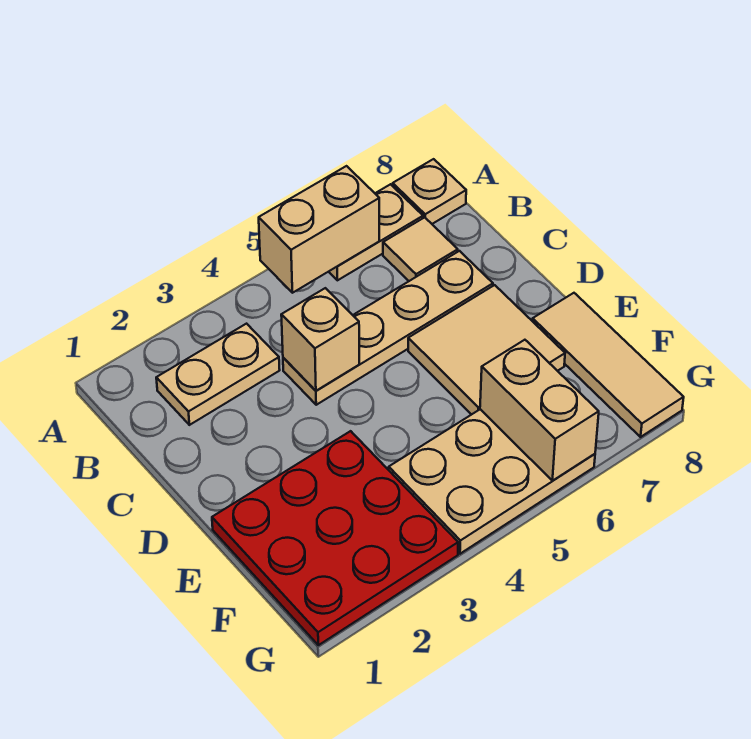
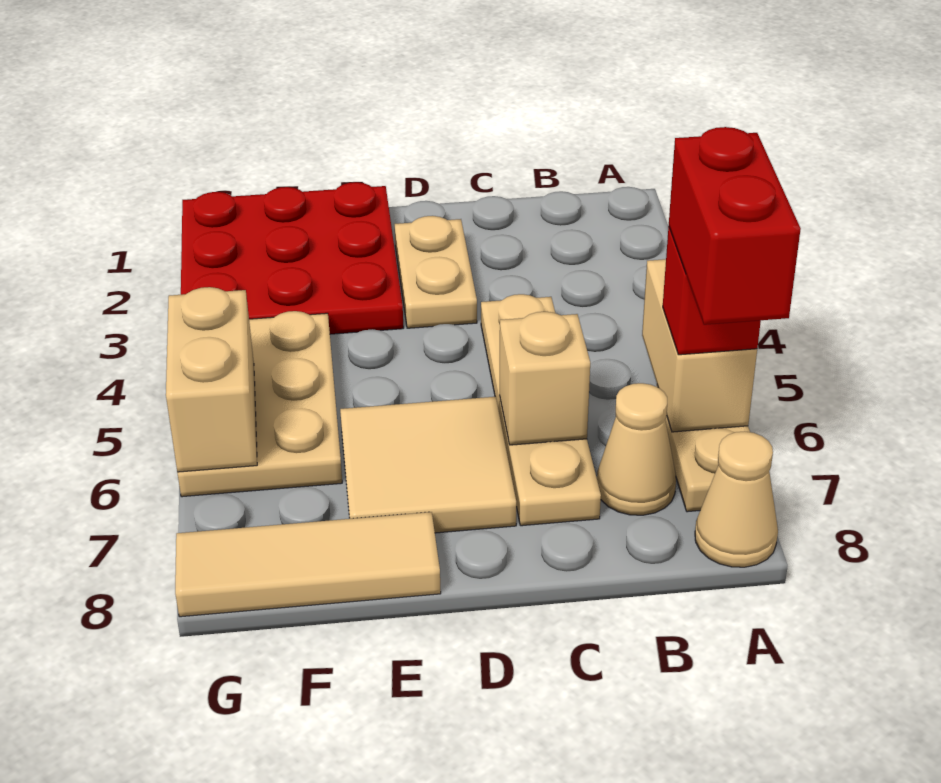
none -> red brick A6 level 3
none -> red brick A6:A7 level 4
tan plate A8 level 1 -> tan cone A8 level 1
tan plate B2:B3 level 1 -> tan plate D2:D3 level 1
tan tile B7 level 1 -> tan cone B7 level 1
tan brick C4 level 2 -> tan brick C6 level 2
tan brick F6:G6 level 2 -> tan brick G5:G6 level 2

